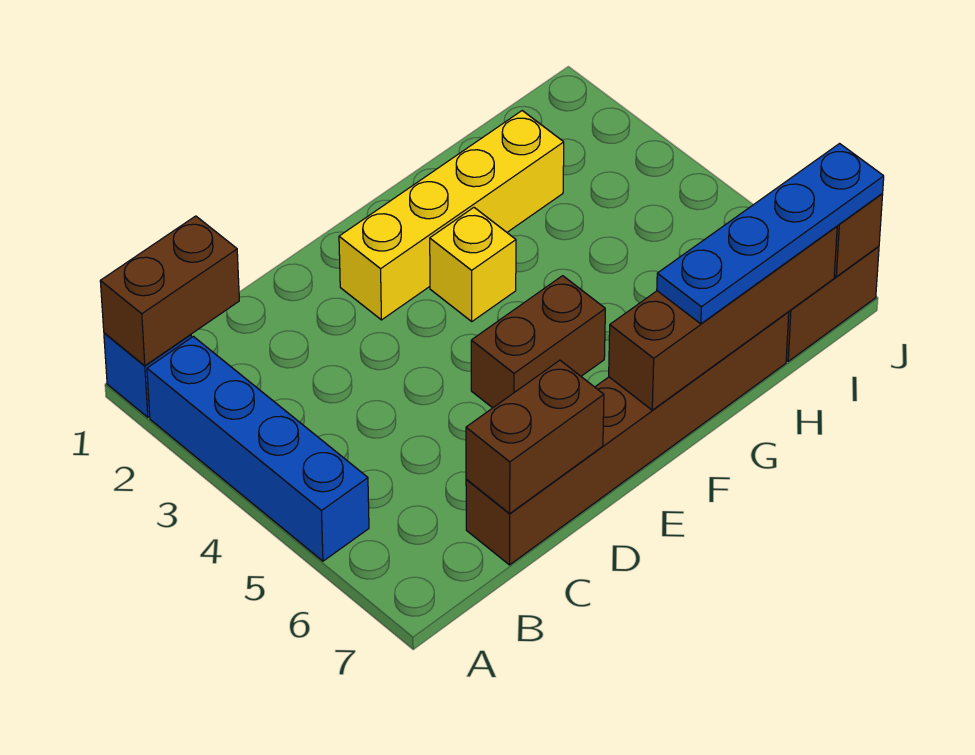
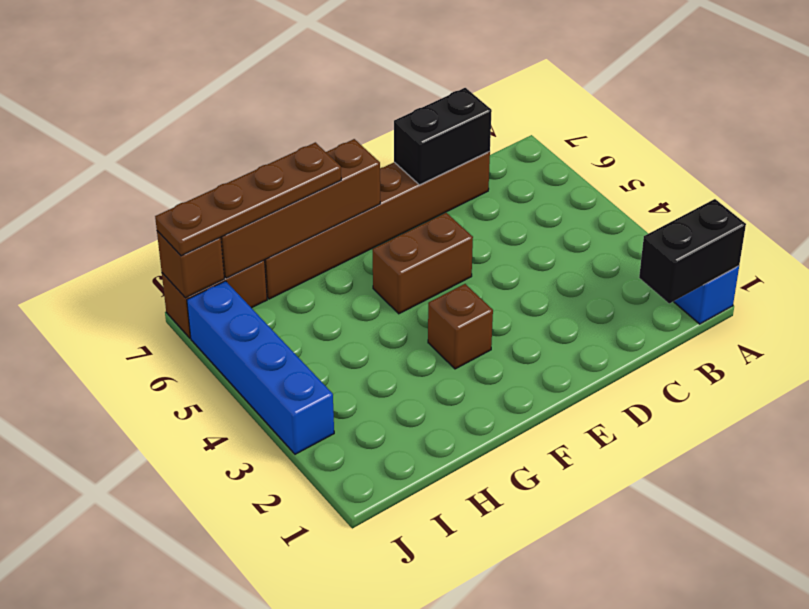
brown brick A1:B1 level 2 -> black brick A1:B1 level 2
blue brick A2:A5 level 1 -> blue brick J3:J6 level 1
brown brick C7:D7 level 2 -> black brick C7:D7 level 2
yellow brick E2:H2 level 1 -> none
yellow brick F3 level 1 -> brown brick F3 level 1
blue plate G7:J7 level 3 -> brown plate G7:J7 level 3

